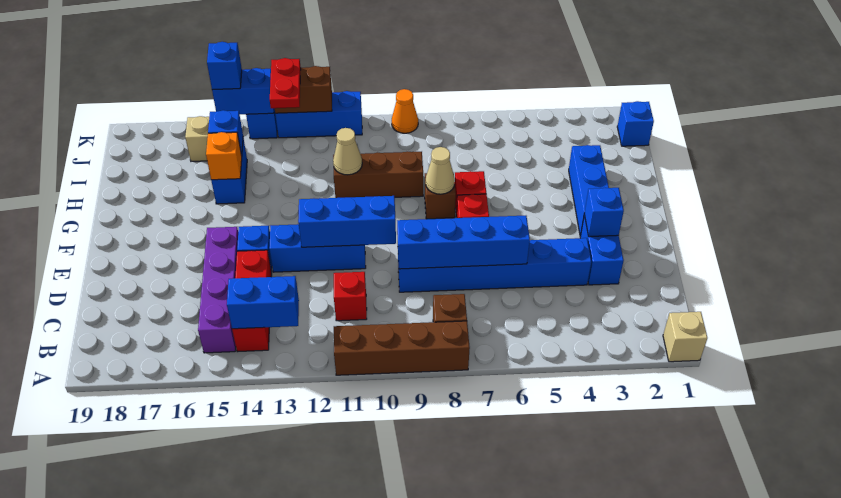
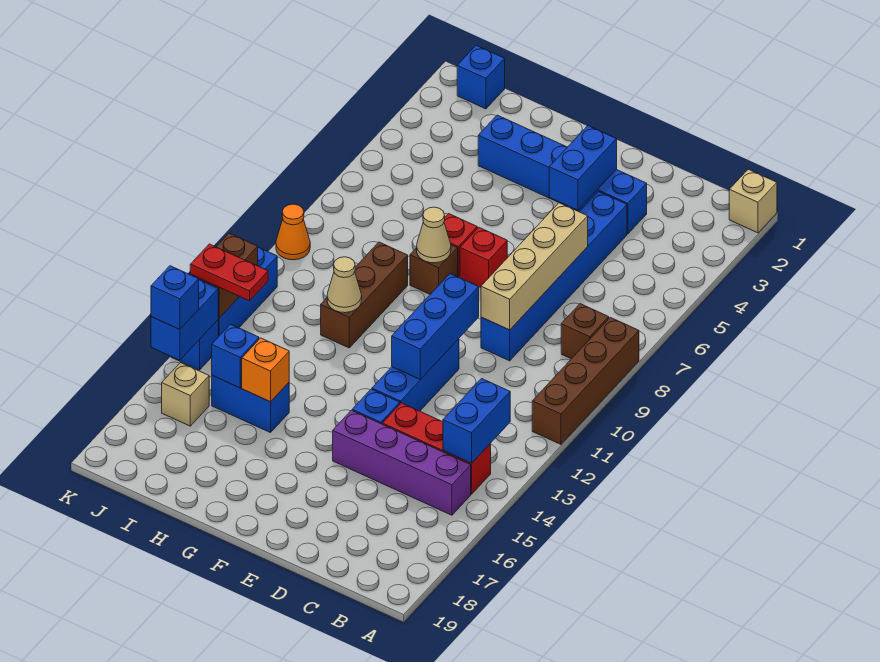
red brick C11 level 1 -> none
blue brick D6:D9 level 2 -> tan brick D6:D9 level 2
blue brick E3 level 2 -> blue brick E3:E4 level 2

